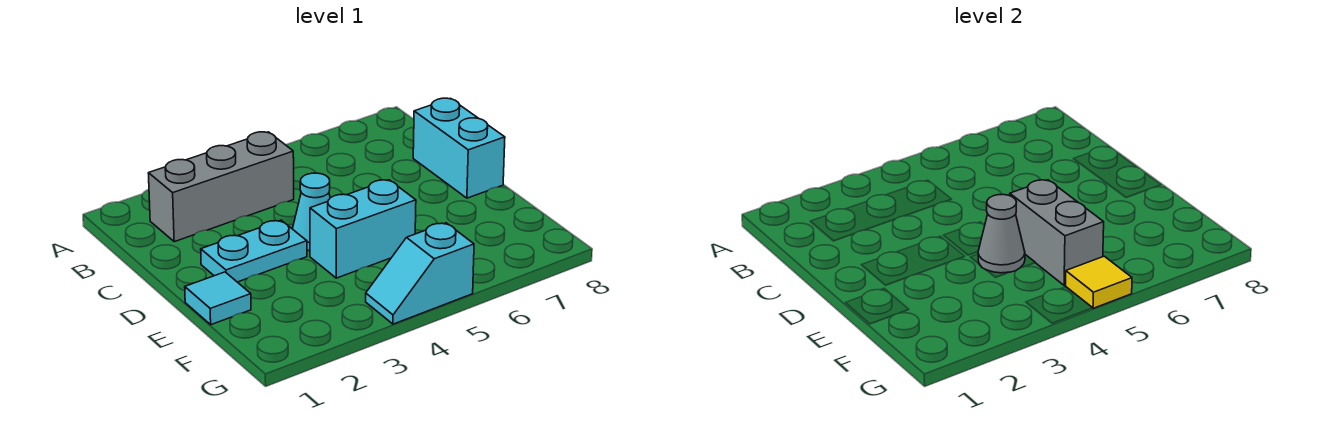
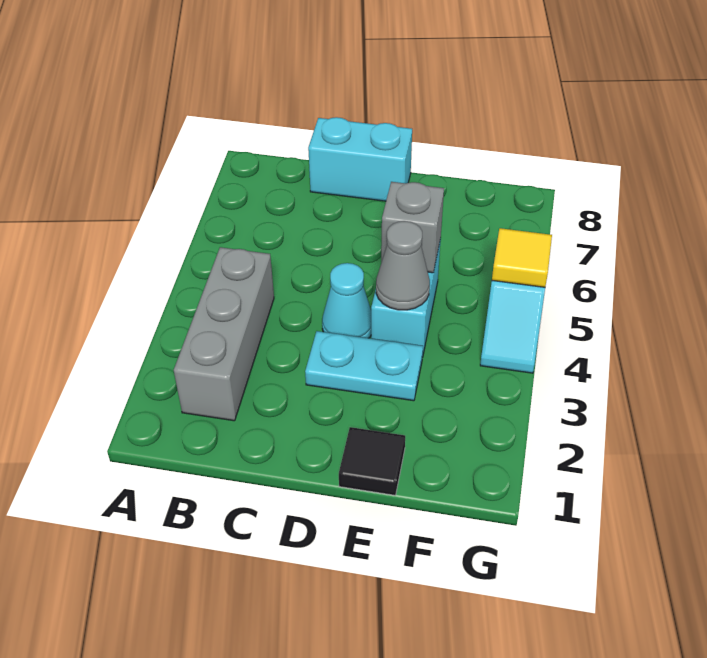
cyan plate D2:D3 level 1 -> cyan plate D3:E3 level 1
cyan tile E1 level 1 -> black tile E1 level 1
grey brick E5:F5 level 2 -> grey brick E5 level 2

